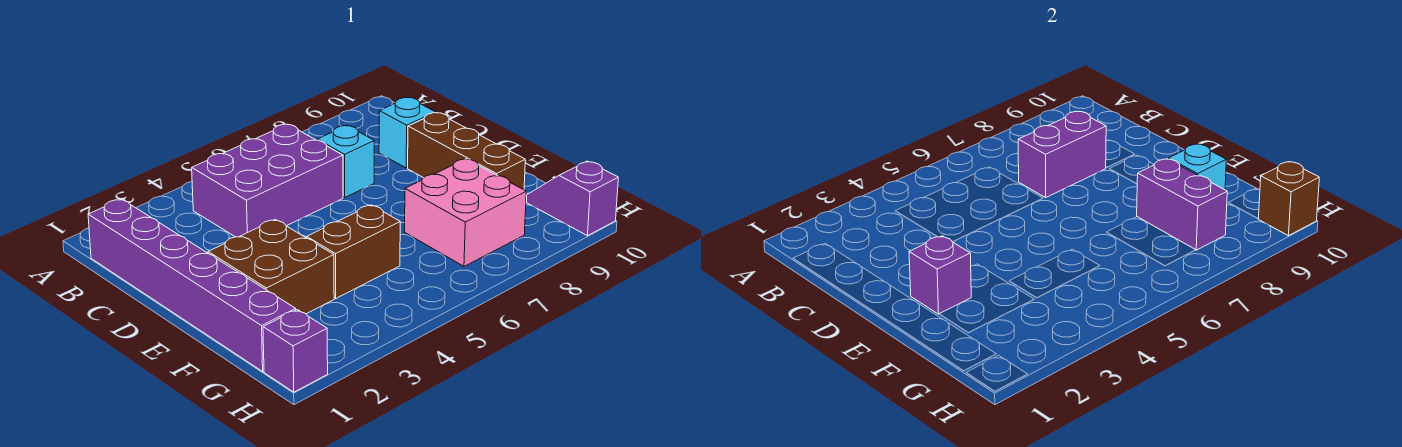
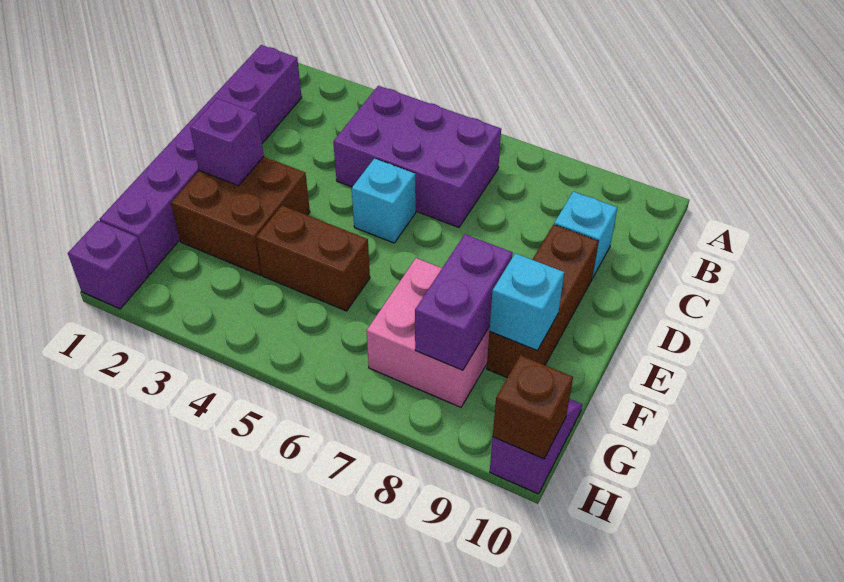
cyan brick C7 level 1 -> cyan brick D5 level 1
purple brick C7:C8 level 2 -> none

